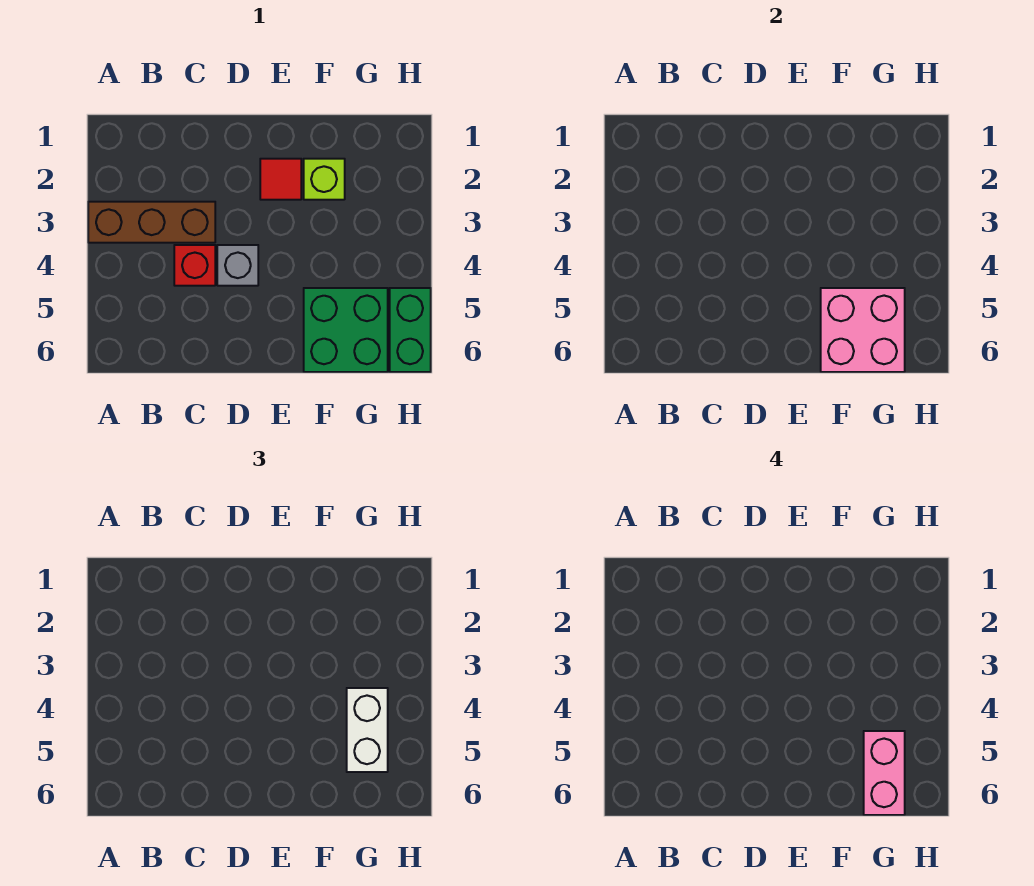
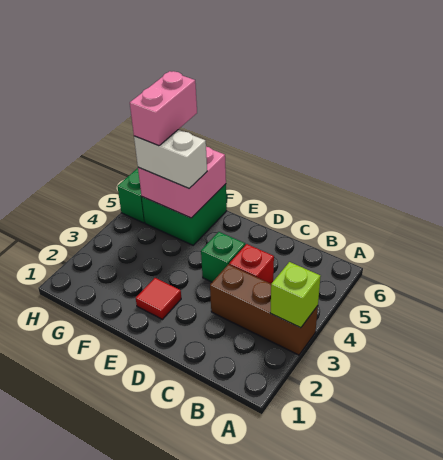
grey brick D4 level 1 -> green brick D4 level 1
lime brick F2 level 1 -> lime brick A3 level 2
white brick G4:G5 level 3 -> white brick F5:G5 level 3

